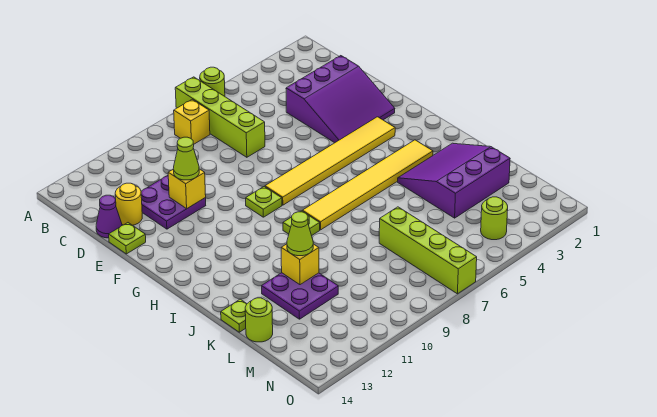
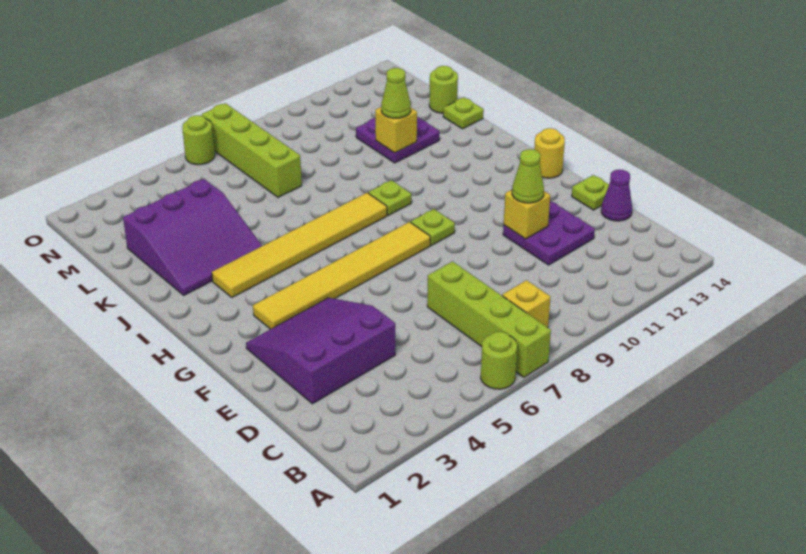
yellow round brick D13 level 1 -> yellow round brick G14 level 1
lime round brick N4 level 1 -> lime round brick O6 level 1

